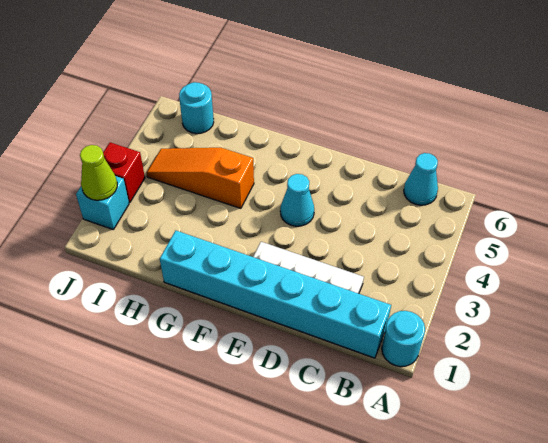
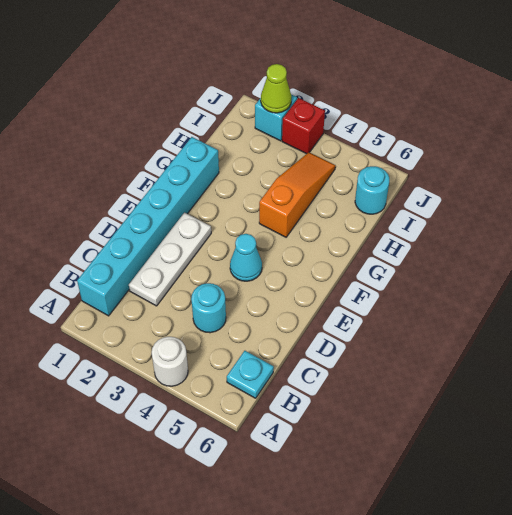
cyan round brick A1 level 1 -> cyan round brick C4 level 1
none -> white round brick A4 level 1
cyan cone B6 level 1 -> cyan plate B6 level 1

